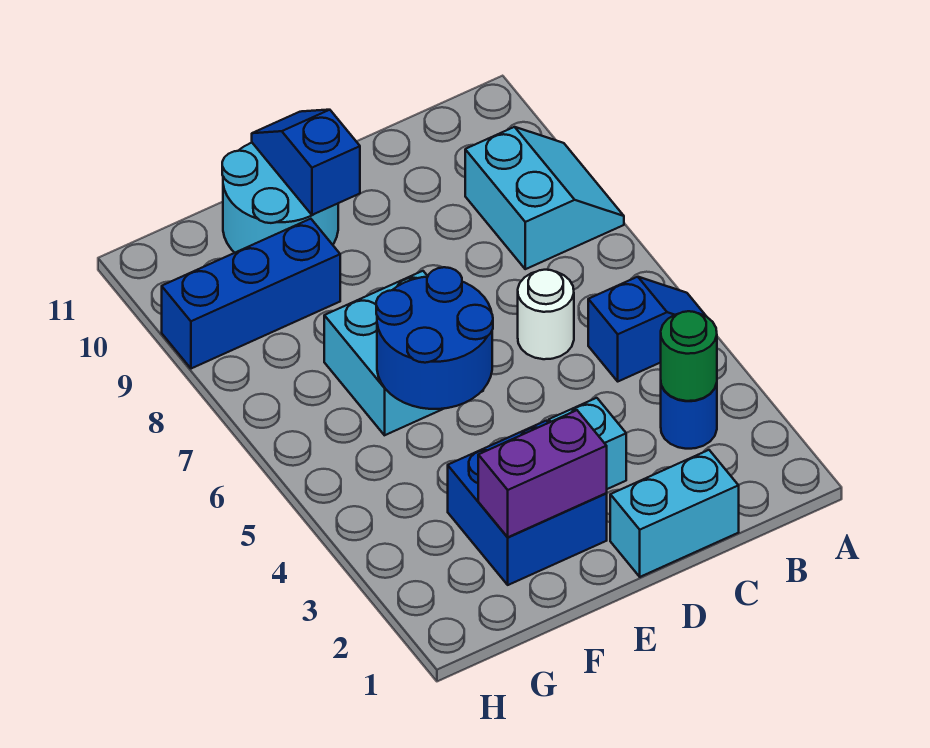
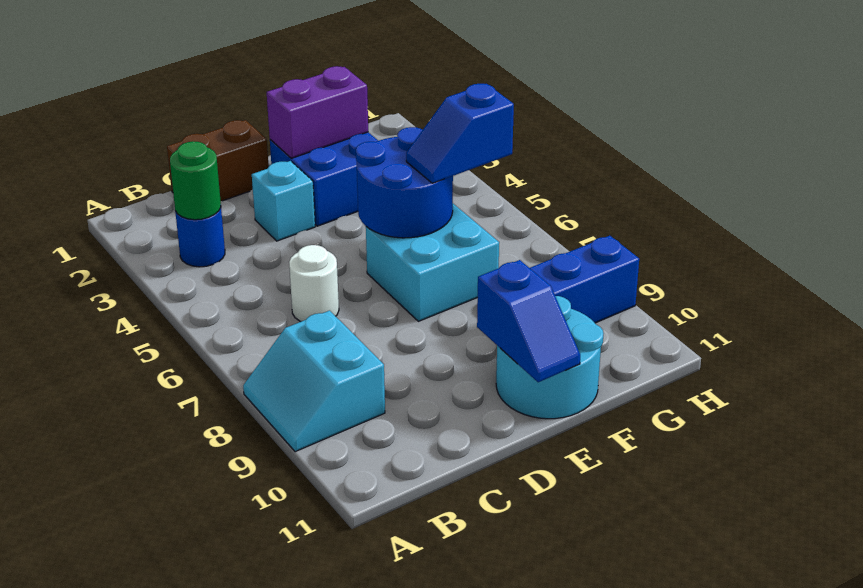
blue slope A5:B5 level 1 top B -> blue slope F6:G6 level 3 top G
cyan brick C1:D1 level 1 -> brown brick C1:D1 level 1

